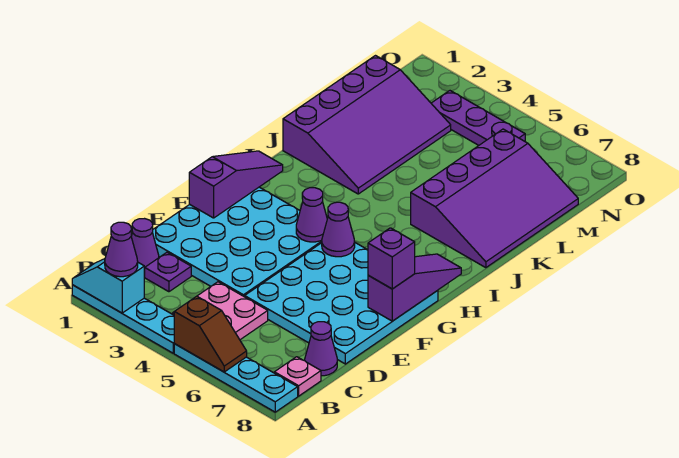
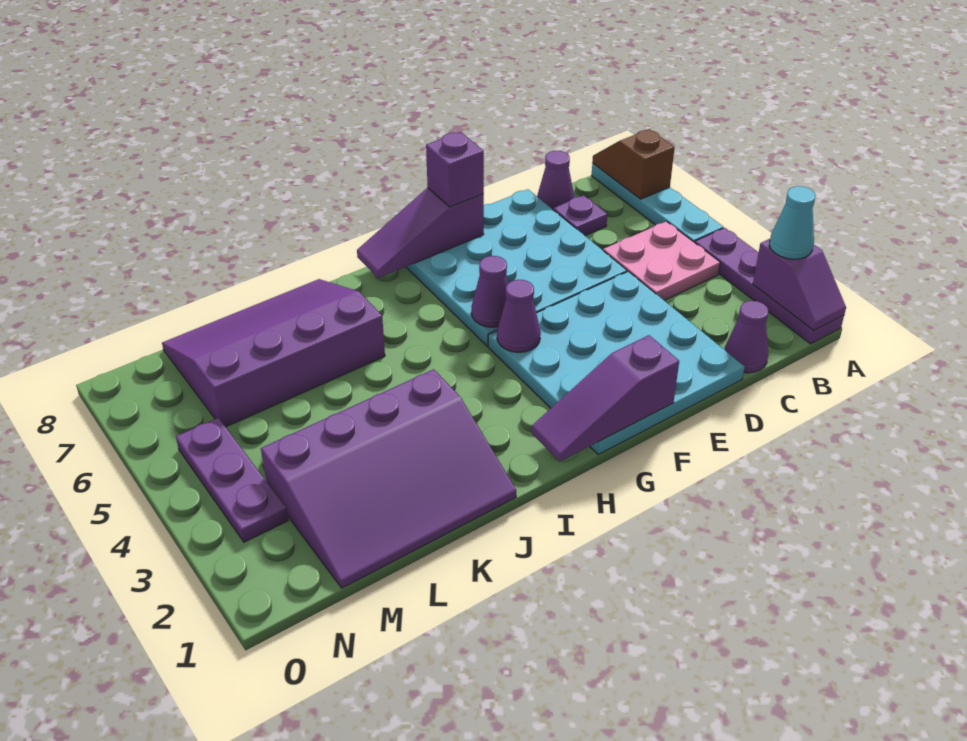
cyan plate A1:A4 level 1 -> purple plate A1:A4 level 1
cyan slope A1:A2 level 2 top 2 -> purple slope A1:A2 level 2 top 2
purple cone A2 level 3 -> cyan cone A2 level 3
brown slope A5:A6 level 2 top 5 -> brown slope A7:A8 level 2 top 7
pink plate B8 level 1 -> none
purple plate C2 level 1 -> purple plate C7 level 1
purple slope J1:M3 level 1 top 1 -> purple slope J1:M3 level 1 top 3

